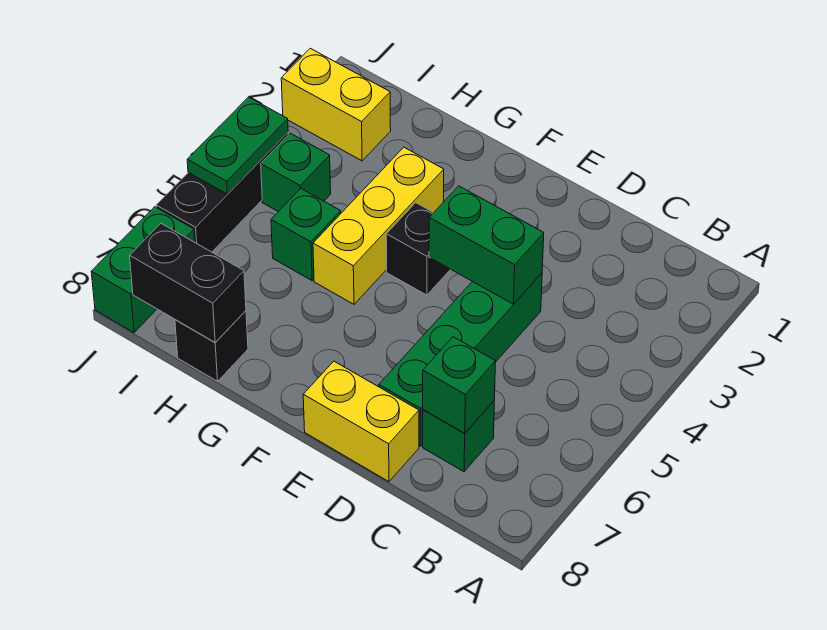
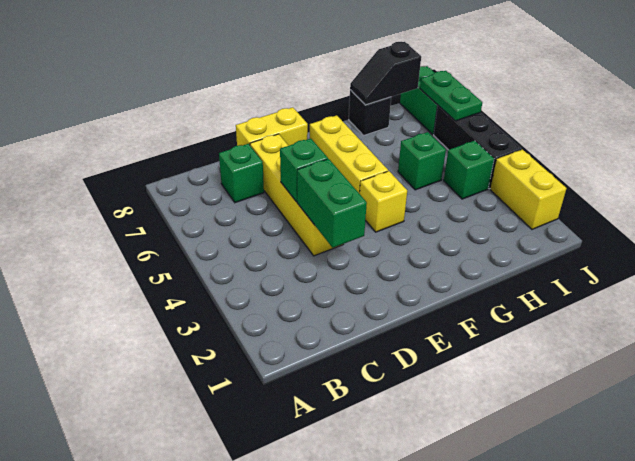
green brick C7 level 2 -> green brick D5 level 2
green brick D4:D7 level 1 -> yellow brick D4:D7 level 1
green brick D4:E4 level 2 -> green brick D3:D4 level 2
black brick F4 level 1 -> yellow brick F4 level 1
yellow brick G3:G5 level 1 -> yellow brick F5:F7 level 1
black brick H8:I8 level 2 -> black slope H8:I8 level 2 top I
yellow brick I2:J2 level 1 -> yellow brick J2:J3 level 1
green plate J4:J5 level 2 -> green plate J6:J7 level 2

